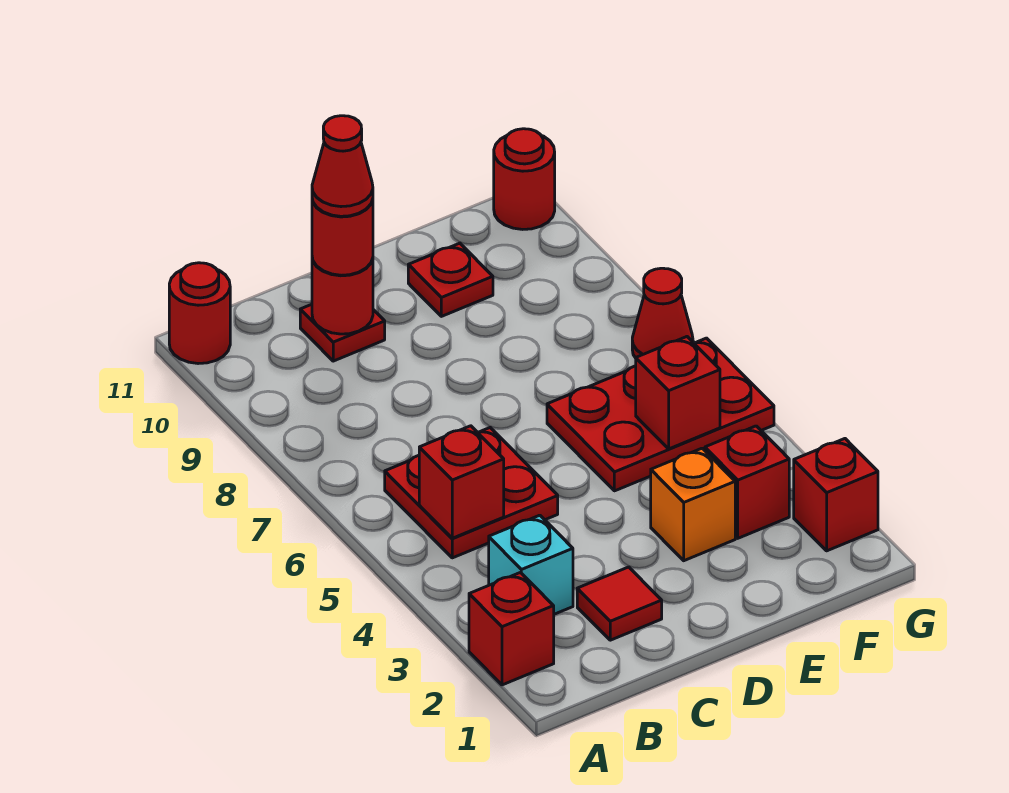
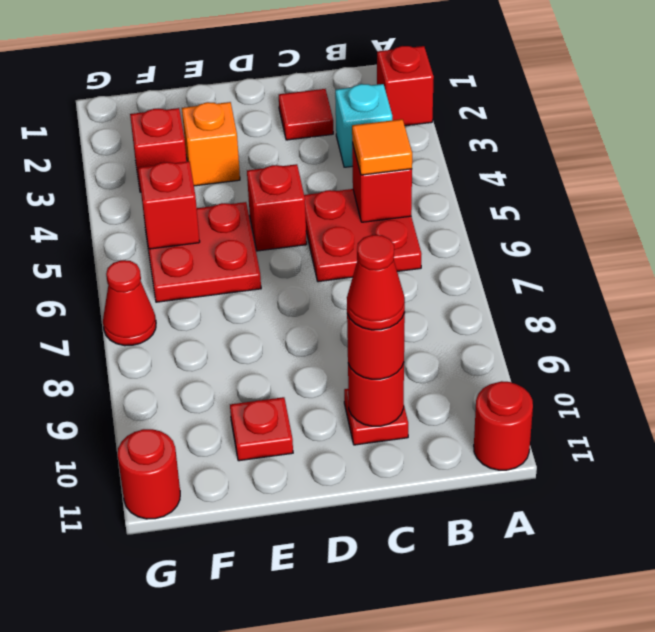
none -> orange tile B5 level 3
red plate E5:G6 level 1 -> red plate E5:F6 level 1
red brick G2 level 1 -> red brick D5 level 1

